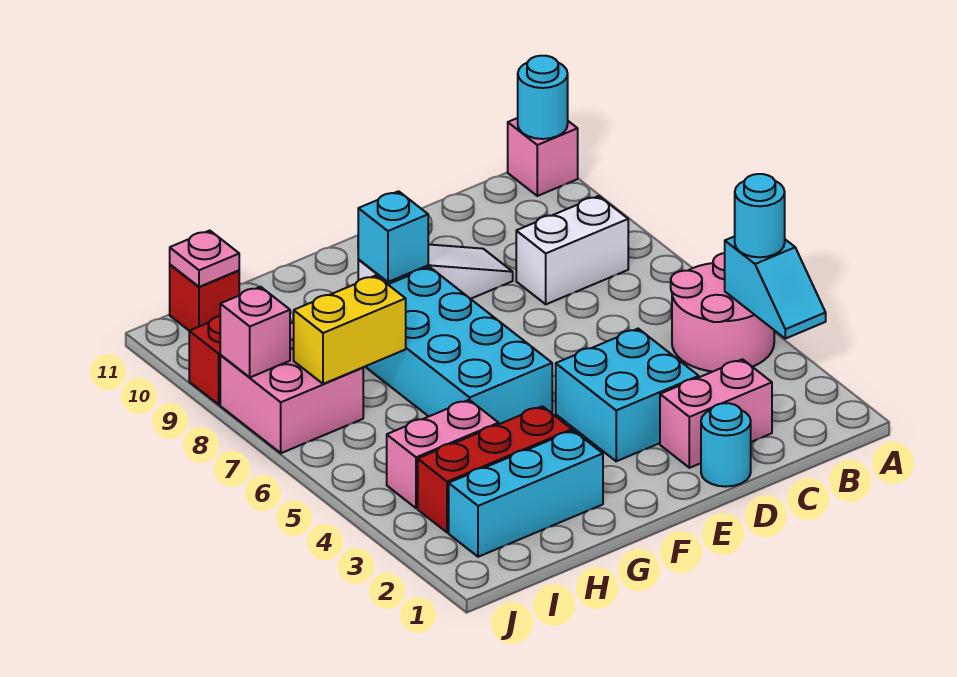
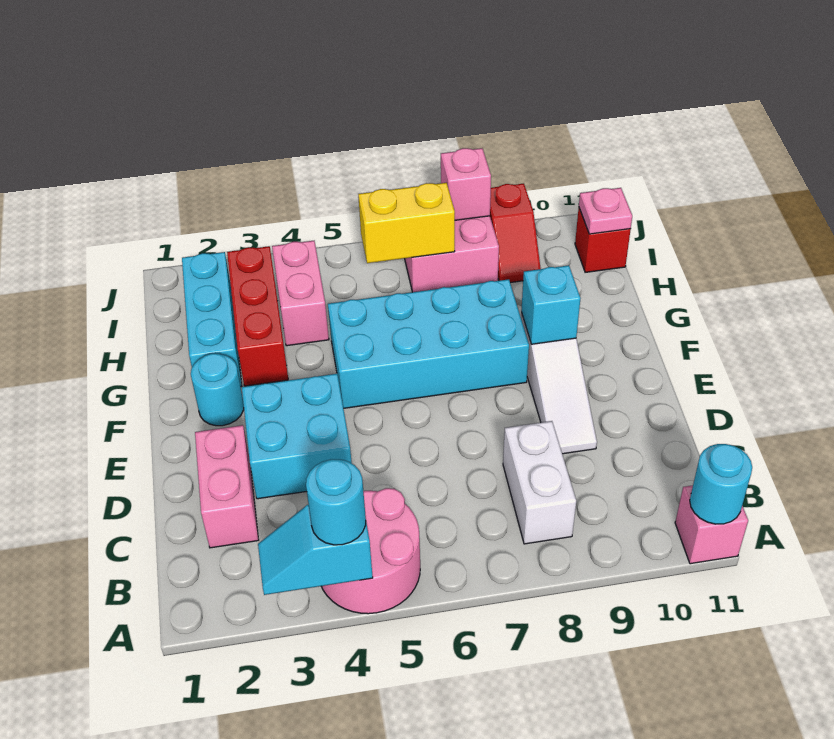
cyan round brick D1 level 1 -> cyan round brick F2 level 1
yellow brick H7:I7 level 2 -> yellow brick I6:I7 level 2

